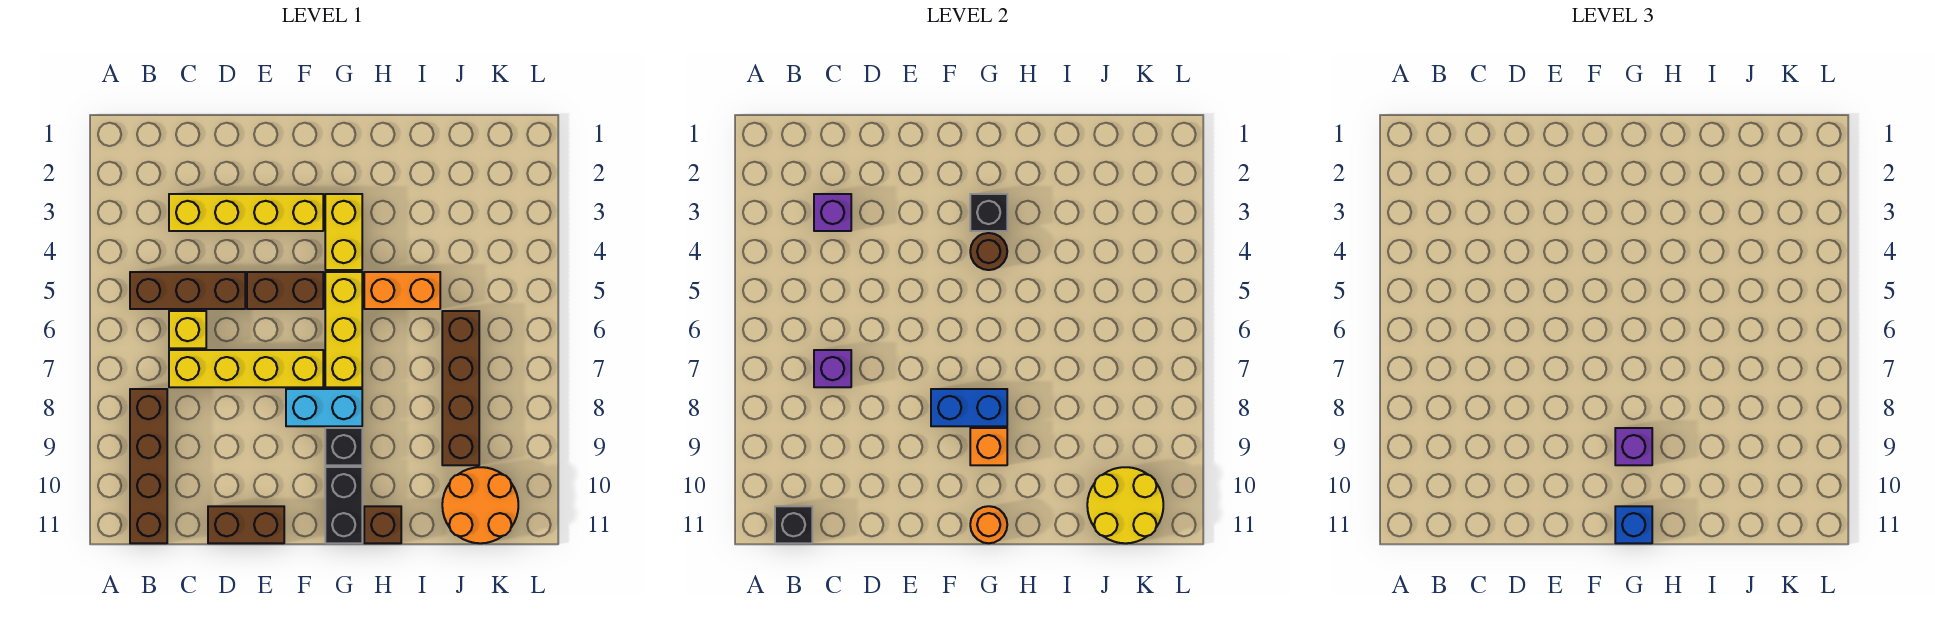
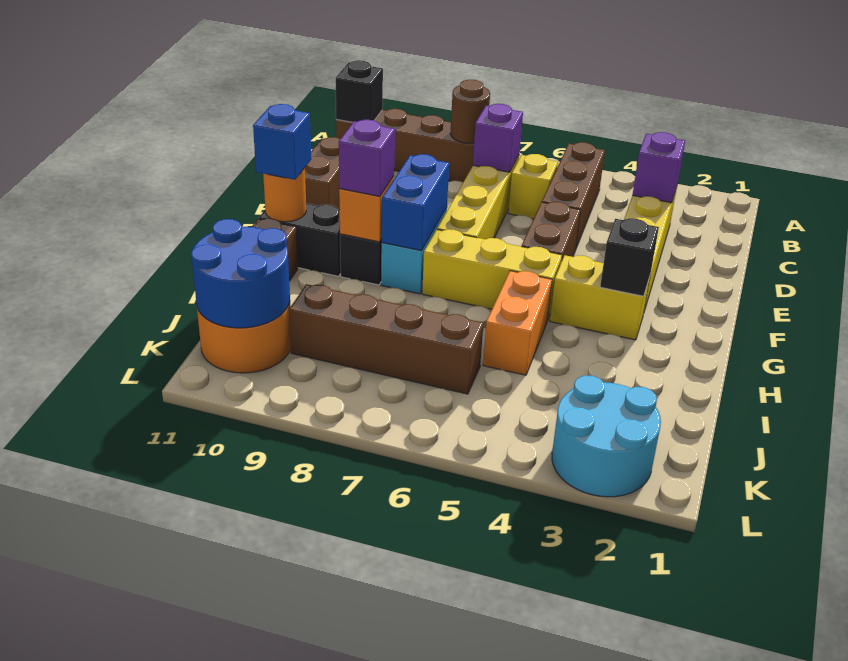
brown round brick G4 level 2 -> brown round brick B8 level 2
yellow round brick J10:K11 level 2 -> blue round brick J10:K11 level 2
none -> cyan round brick K2:L3 level 1

